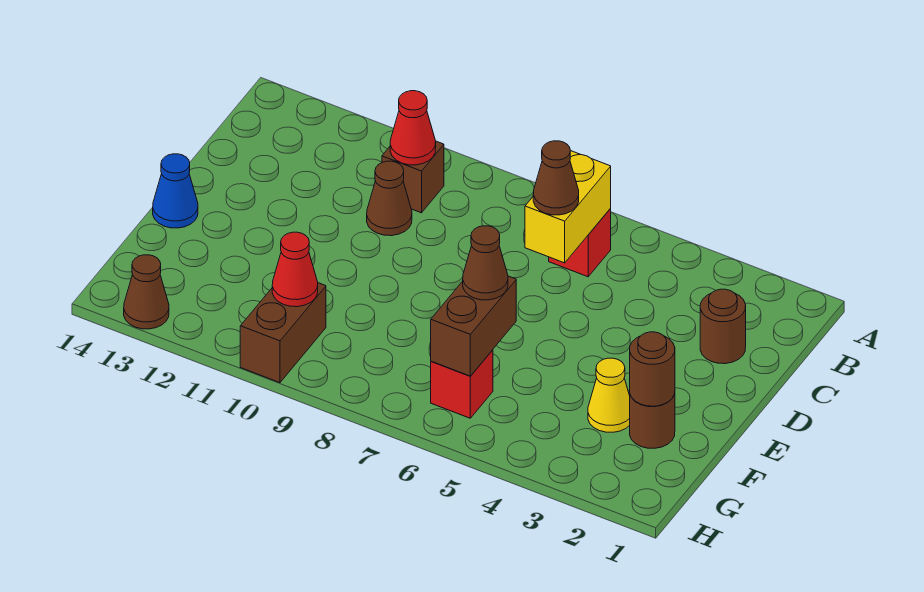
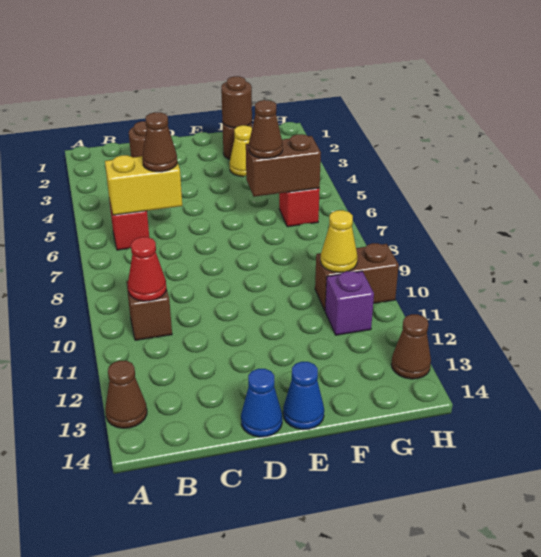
brown cone C10 level 1 -> brown cone A13 level 1
none -> blue cone D14 level 1
red cone G10 level 2 -> yellow cone G10 level 2
none -> purple brick G11 level 1

